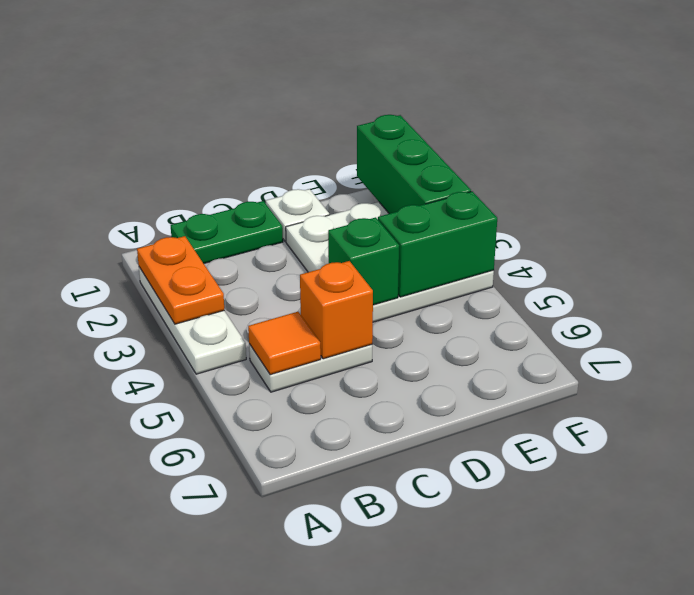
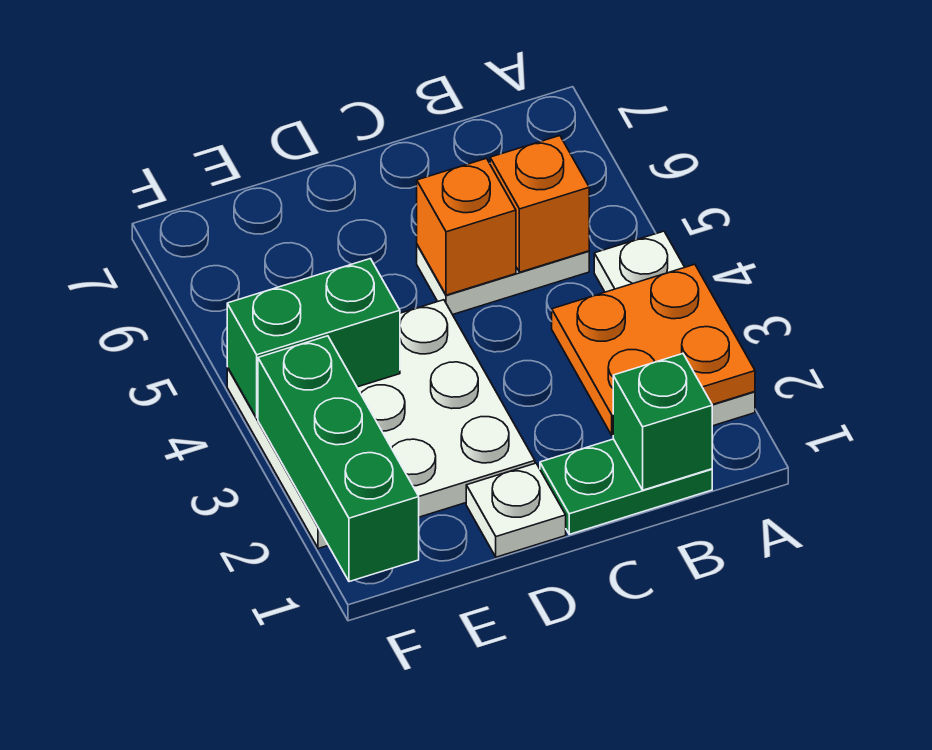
orange plate A2:A3 level 2 -> orange plate A2:B3 level 2
orange tile B5 level 2 -> orange brick B5 level 2
green brick D4 level 2 -> green brick B1 level 2

